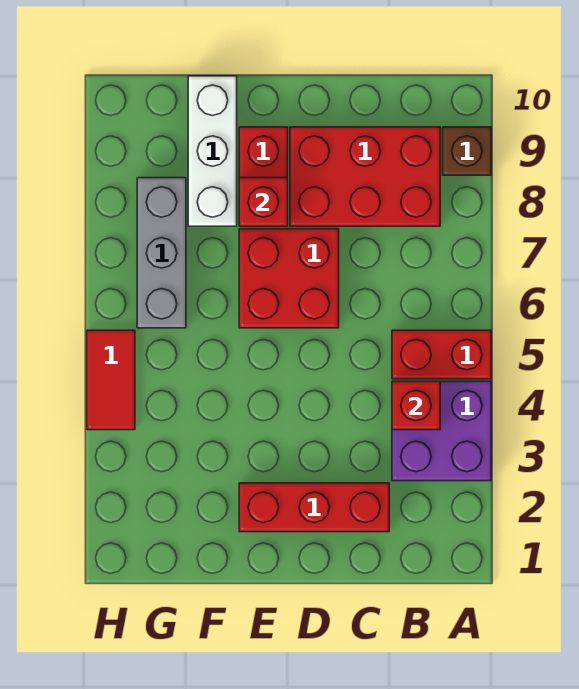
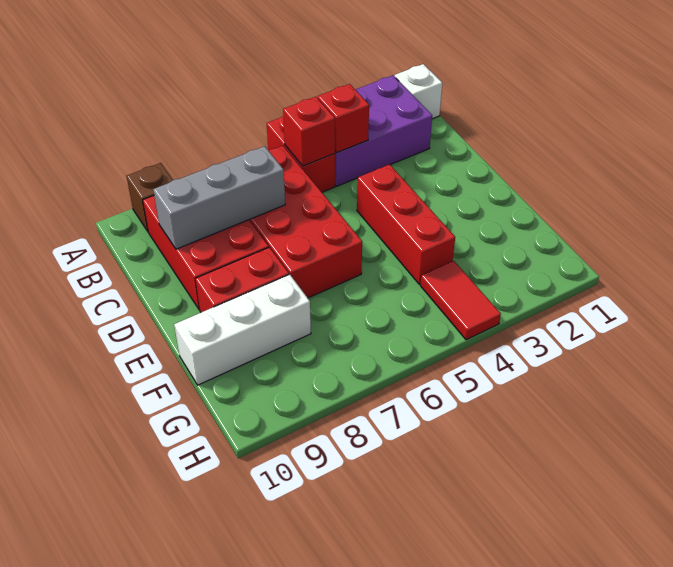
none -> white brick A1 level 1
purple brick A3:B4 level 1 -> purple brick A2:B4 level 1
red brick C2:E2 level 1 -> red brick D4:F4 level 1
red brick D6:E7 level 1 -> red brick B6:E7 level 1
red brick E8 level 2 -> red brick B5 level 2
grey brick G6:G8 level 1 -> grey brick C7:C9 level 2
red tile H4:H5 level 1 -> red tile G4:H4 level 1

